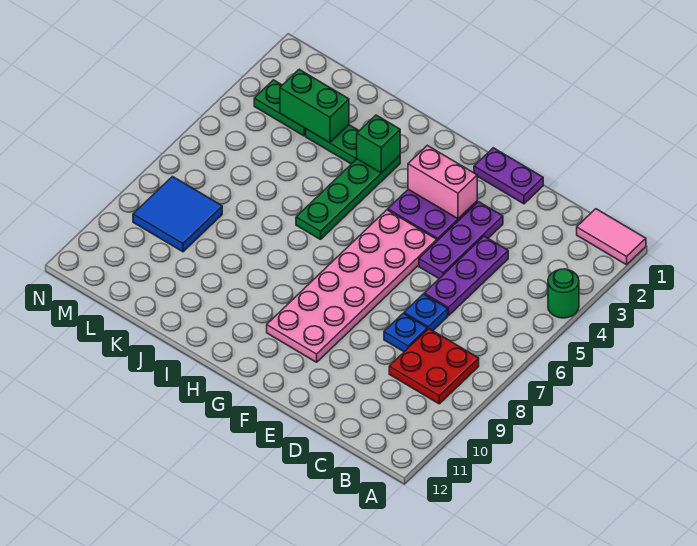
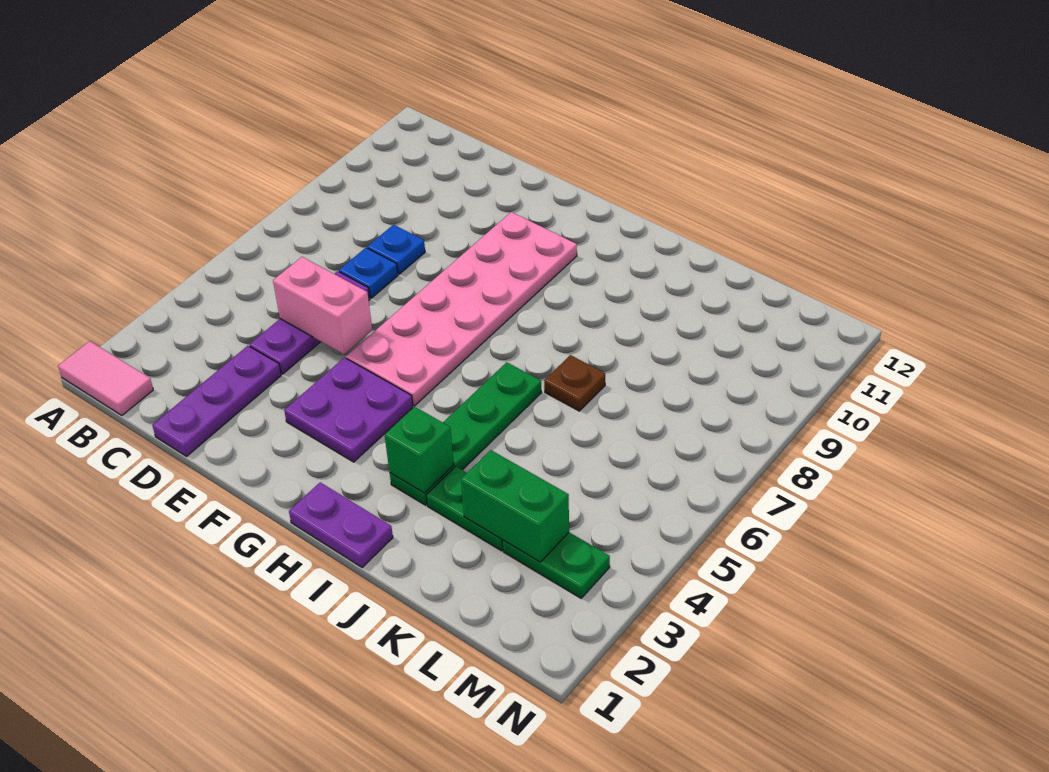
green round brick A4 level 1 -> none
red plate B8:C9 level 1 -> none
purple plate E1:F1 level 1 -> purple plate H1:I1 level 1
purple plate E3:E5 level 1 -> purple plate D1:D3 level 1
pink brick F3:G3 level 2 -> pink brick D5:E5 level 2
none -> brown plate J7 level 1
blue tile L8:M9 level 1 -> none

